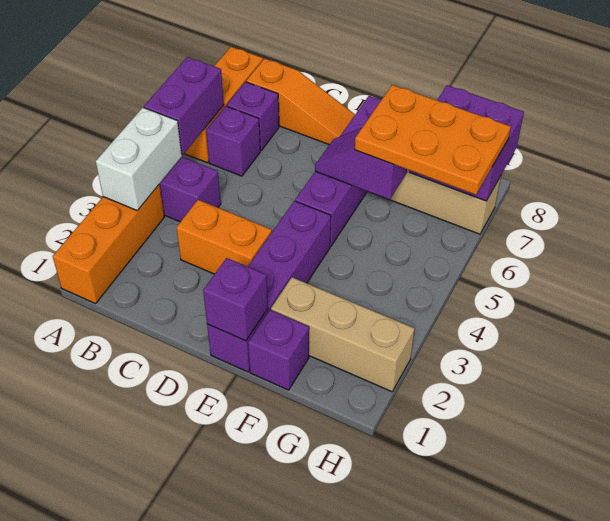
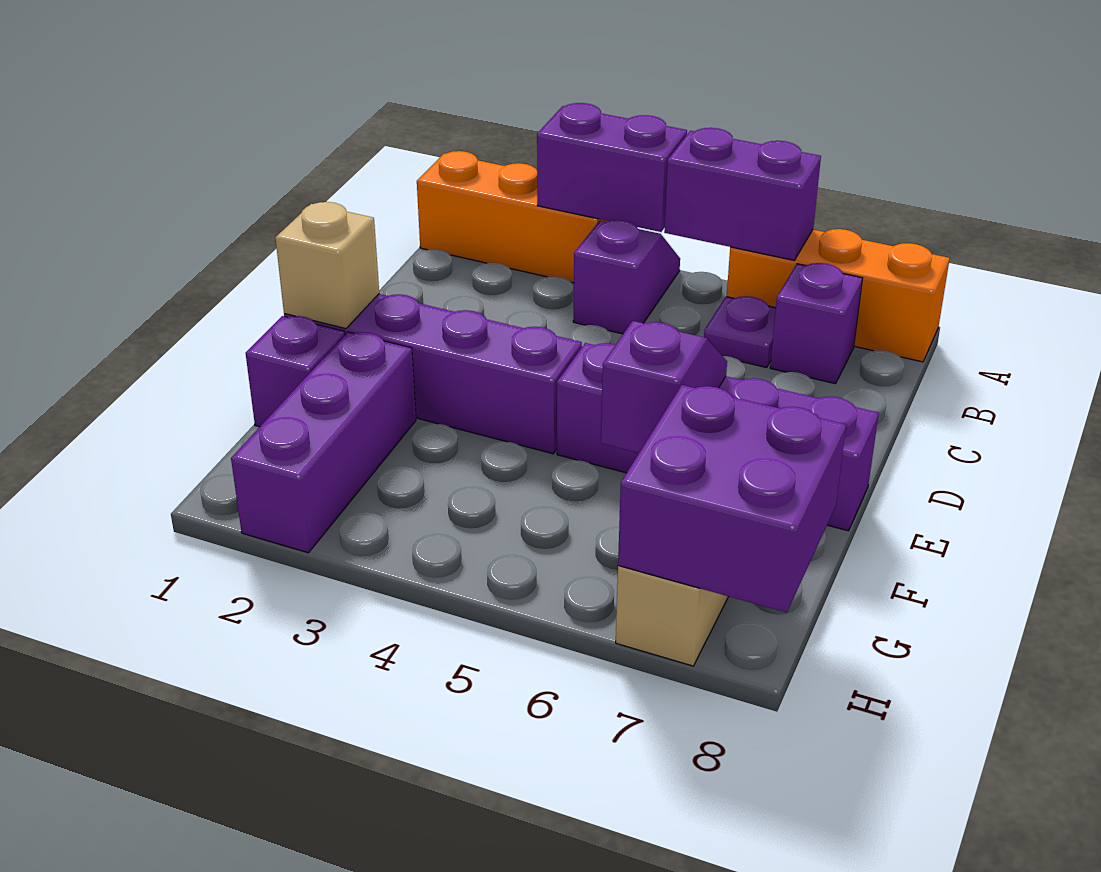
white brick A3:A4 level 2 -> purple brick A3:A4 level 2
purple brick B6 level 1 -> purple plate B6 level 1
orange slope B8:D8 level 1 top B -> none
orange brick C3:D3 level 1 -> none
purple brick E1 level 2 -> tan brick E1 level 2
tan brick F2:H2 level 1 -> purple brick F2:H2 level 1
orange plate F6:H7 level 3 -> none

